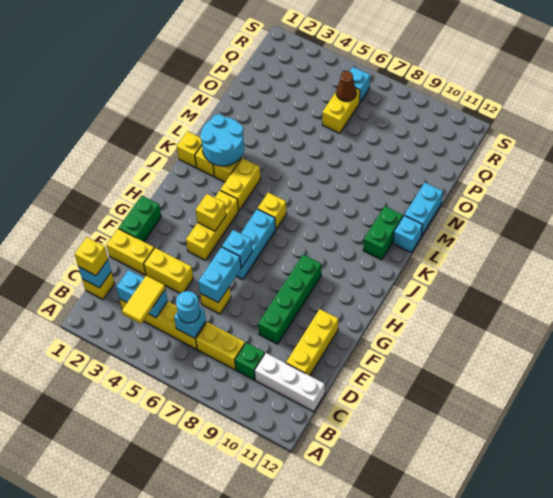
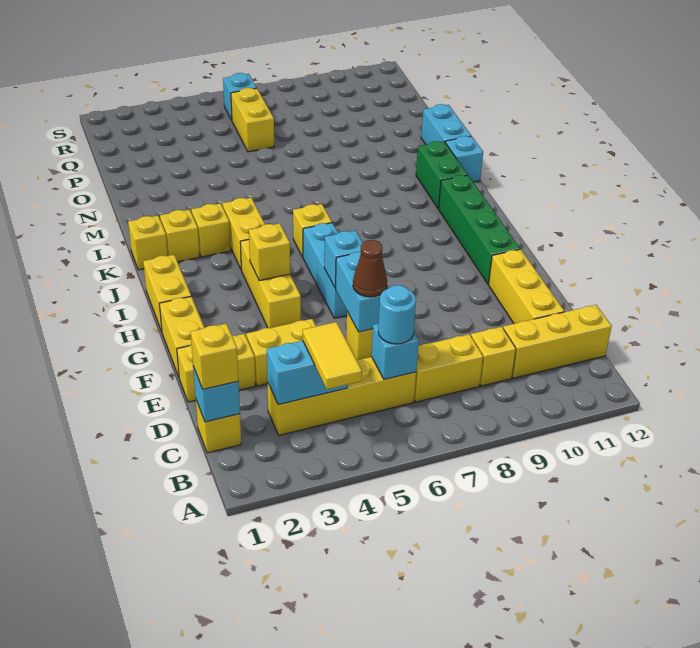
green brick C9 level 1 -> yellow brick C9 level 1
white brick C10:C12 level 1 -> yellow brick C10:C12 level 1
green brick E9:H9 level 1 -> green brick G11:J11 level 1
green brick F1:G1 level 1 -> yellow brick F1:G1 level 1
none -> yellow brick H1:I1 level 1
cyan round brick K2:L3 level 2 -> none
brown cone Q6 level 2 -> brown cone E6 level 3

